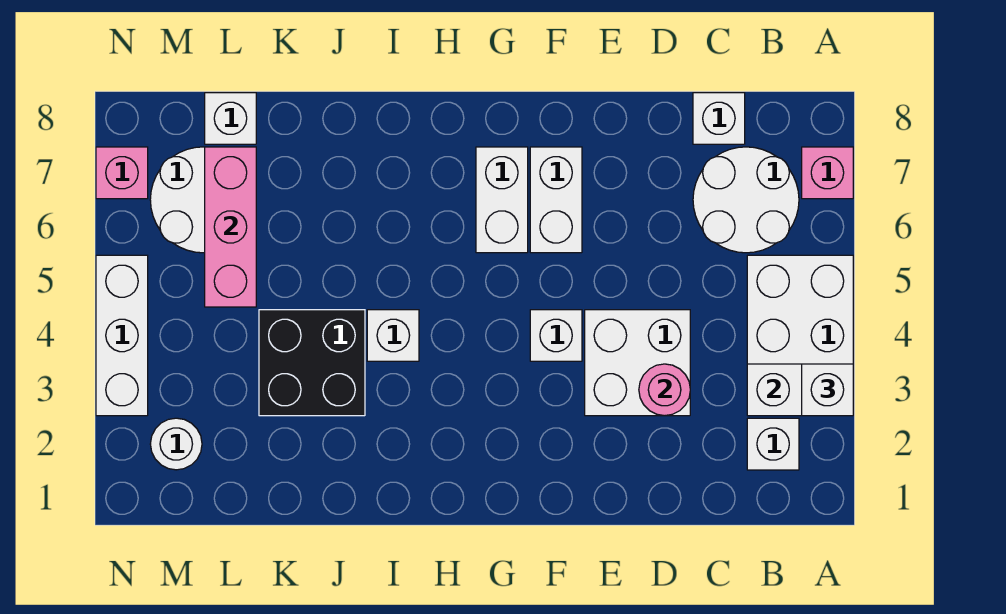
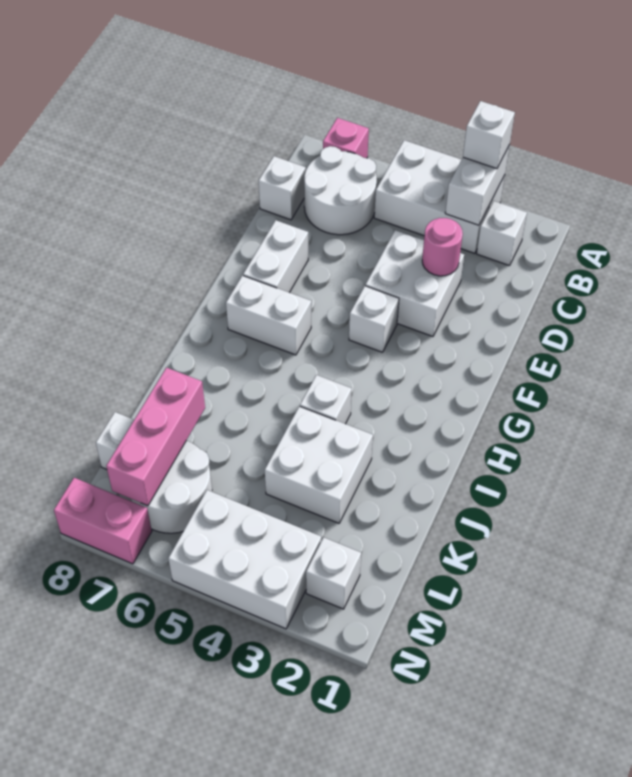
white brick F6:F7 level 1 -> white brick E7:F7 level 1
black brick J3:K4 level 1 -> white brick J3:K4 level 1
pink brick L5:L7 level 2 -> pink brick K7:M7 level 2
white round brick M2 level 1 -> white brick M2 level 1
white brick N3:N5 level 1 -> white brick M3:N5 level 1
pink brick N7 level 1 -> pink brick N7:N8 level 1

